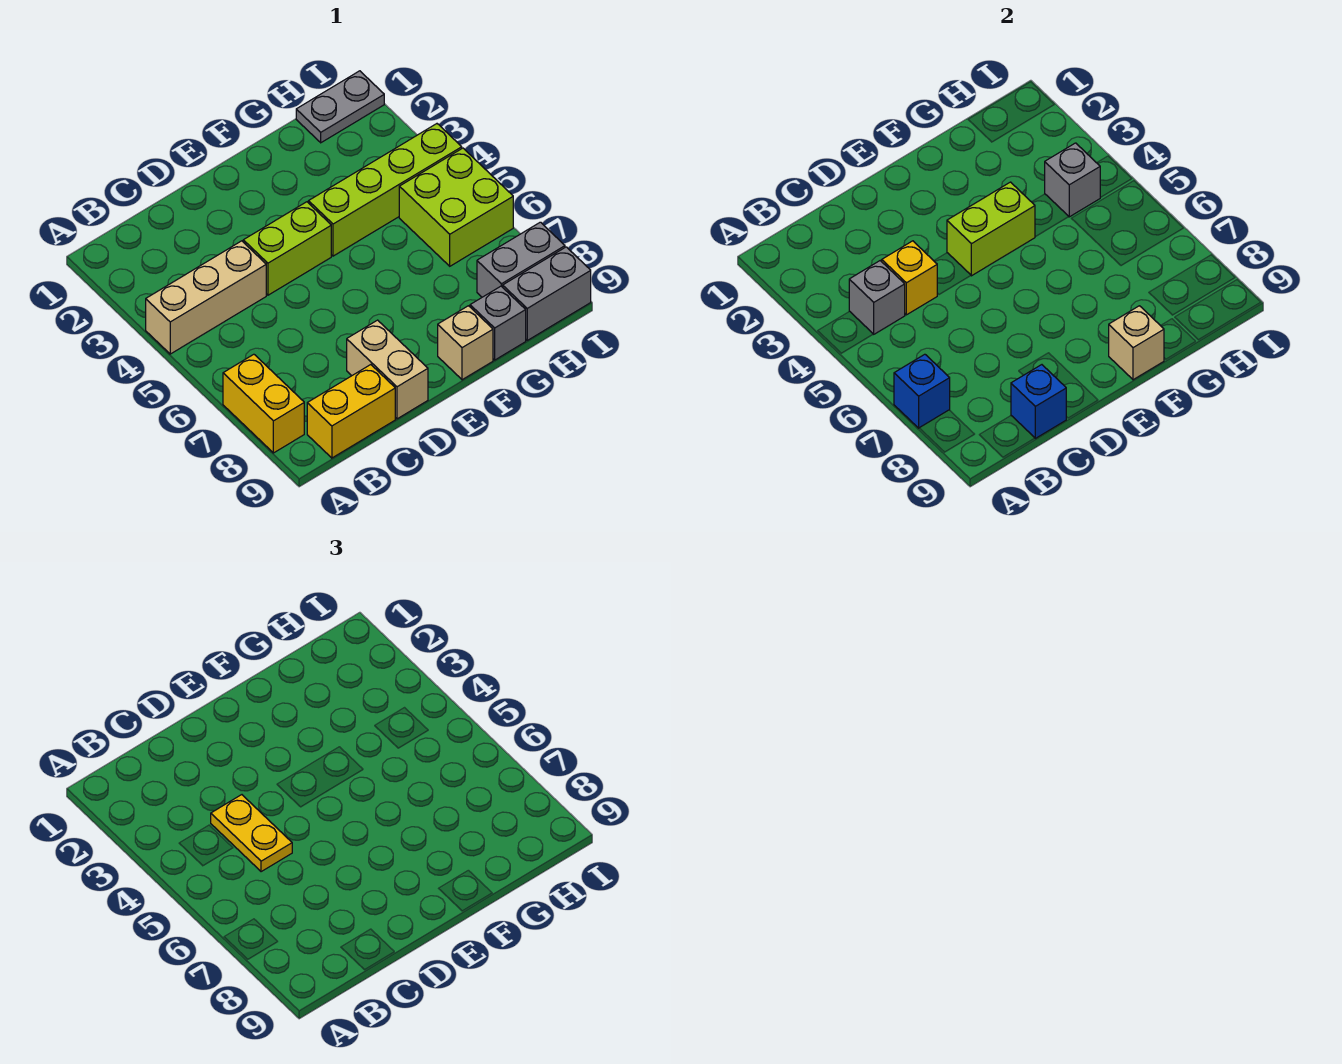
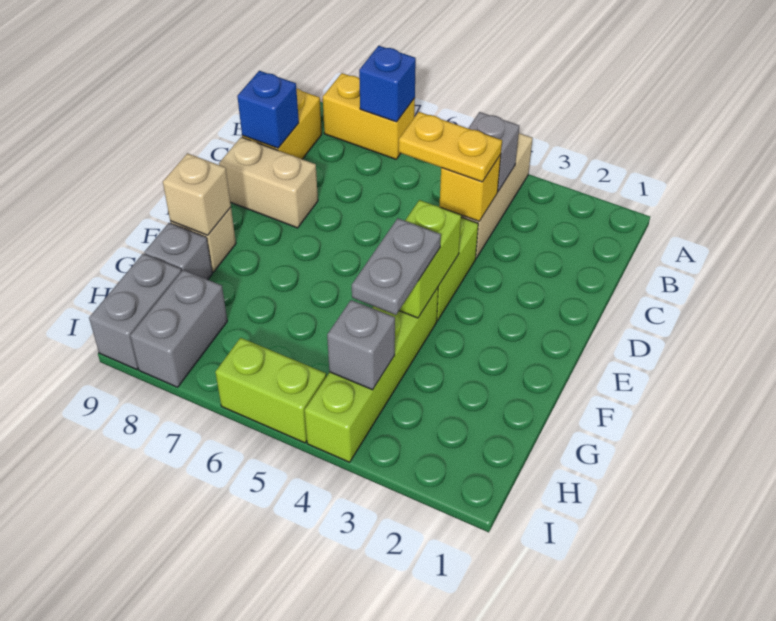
grey plate H1:I1 level 1 -> grey plate F4:G4 level 3
lime brick H5:I6 level 1 -> lime brick I5:I6 level 1

